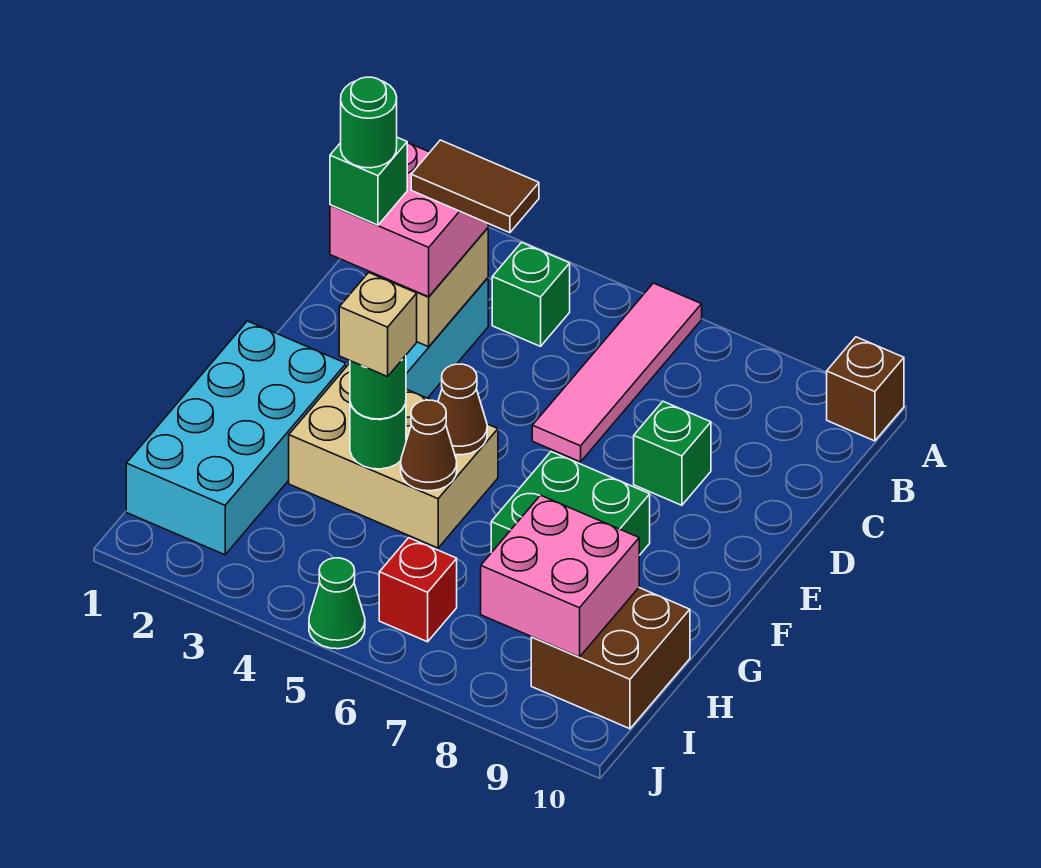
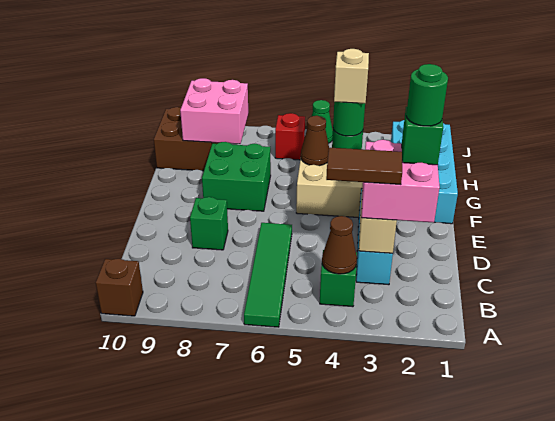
pink tile A6:D6 level 1 -> green tile A6:D6 level 1
brown cone F5 level 2 -> brown cone B4 level 2

